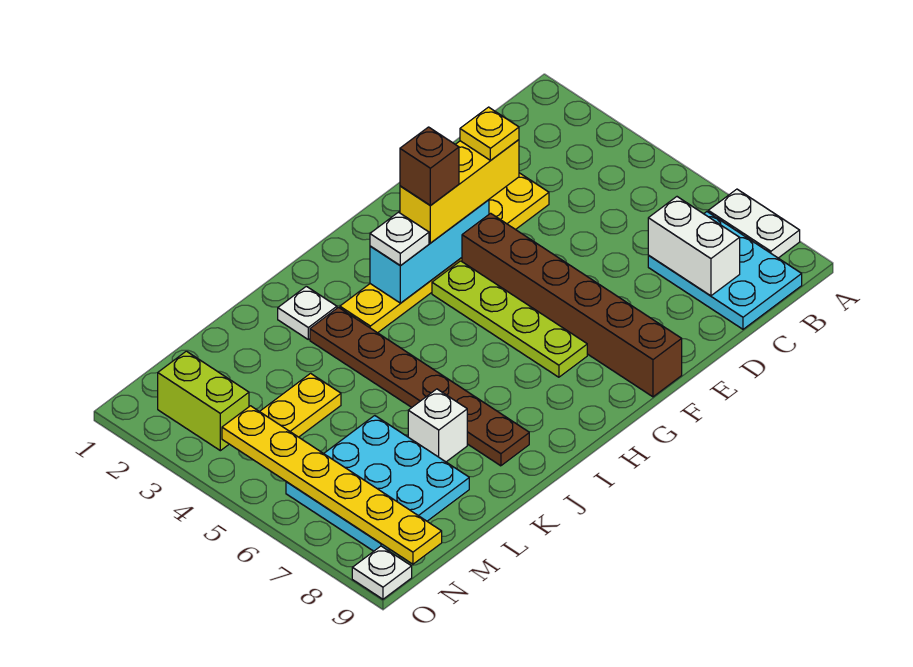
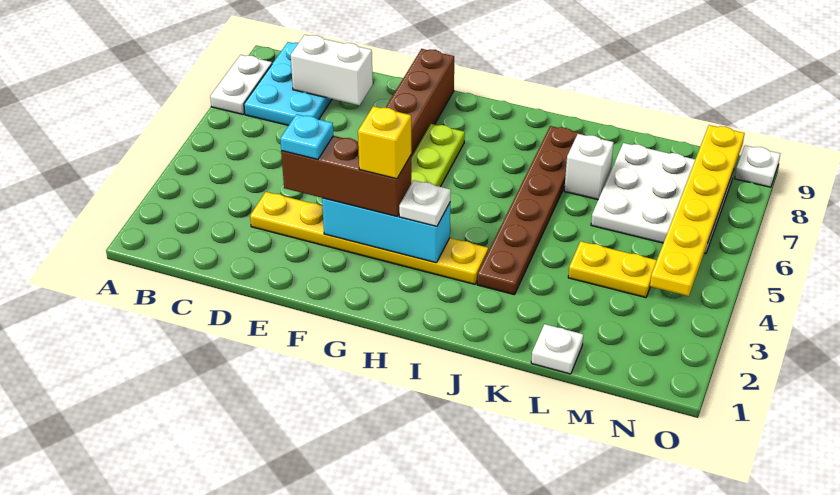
white brick C7:C8 level 2 -> white brick C8:D8 level 2
yellow brick E3:G3 level 3 -> brown brick E3:G3 level 3
yellow plate E3 level 4 -> cyan plate E3 level 4
brown brick G3 level 4 -> yellow brick G3 level 4
white plate J2 level 1 -> white plate L1 level 1
cyan plate L6:N8 level 1 -> white plate L6:N8 level 1
lime brick N2:N3 level 1 -> none

